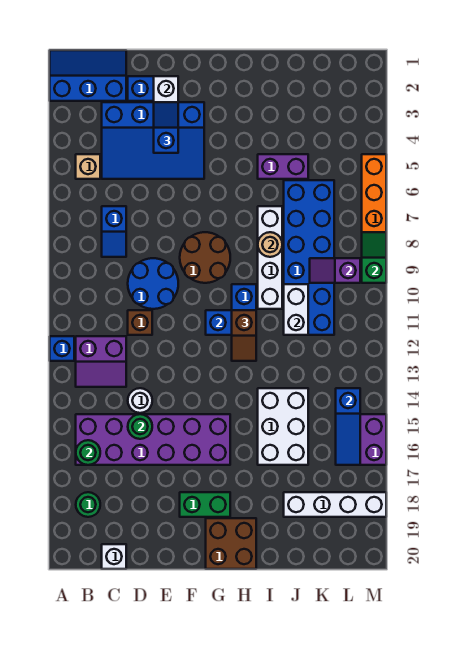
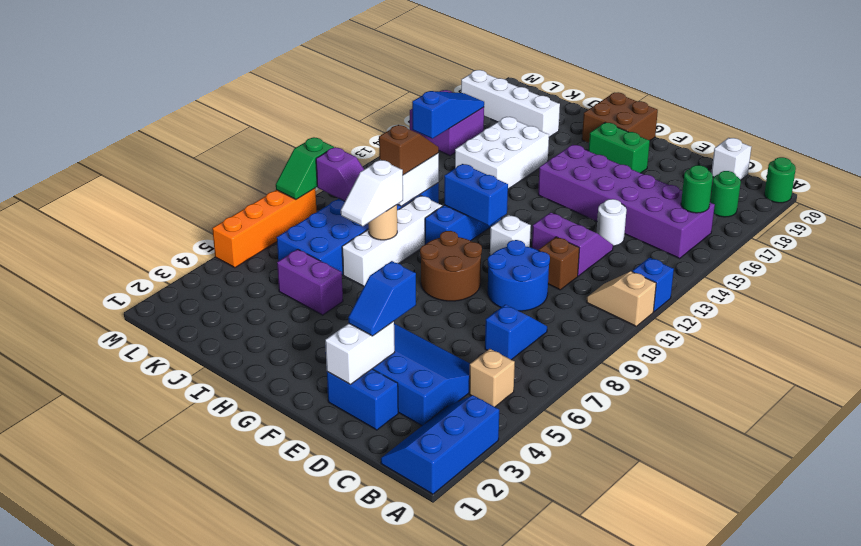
blue slope A1:C2 level 1 top 2 -> blue slope A1:B3 level 1 top A
none -> tan slope A11:B11 level 1 top A
purple slope B12:C13 level 1 top 12 -> purple slope D12:E13 level 1 top 12
green round brick D15 level 2 -> green round brick A20 level 1
none -> white brick F11 level 1
brown slope H11:H12 level 3 top 11 -> brown slope J10:J11 level 3 top 10
none -> white slope I7:I8 level 3 top 8

